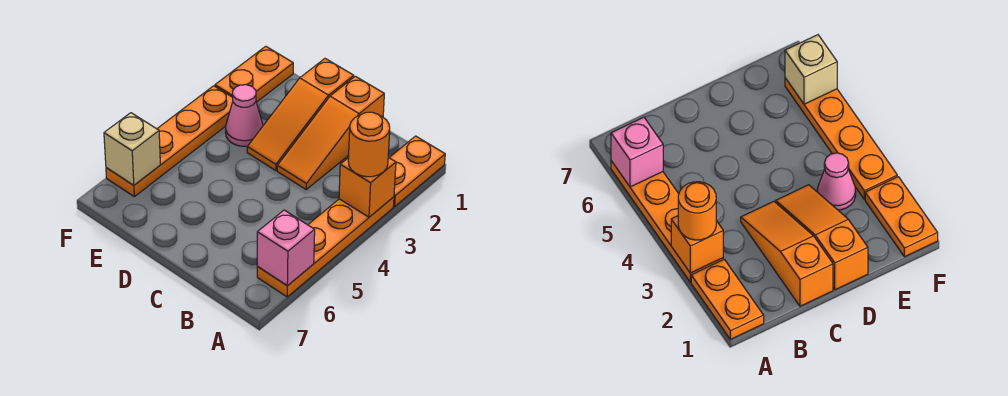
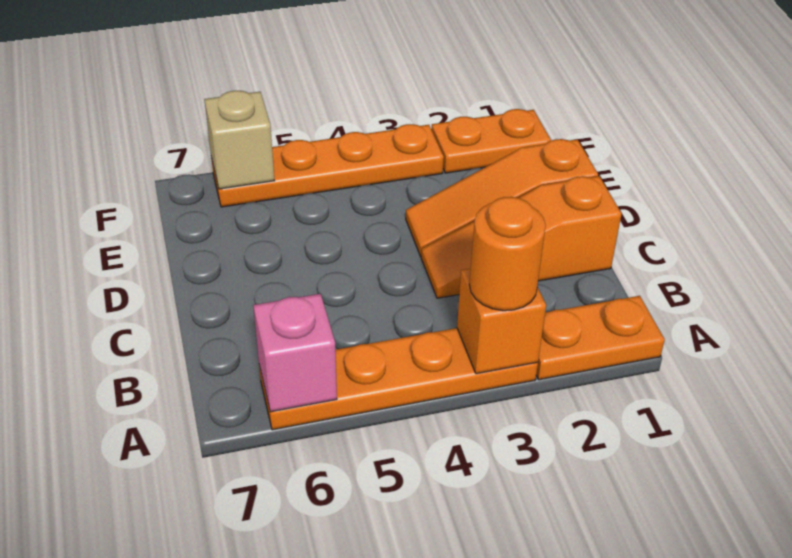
pink cone E3 level 1 -> none

